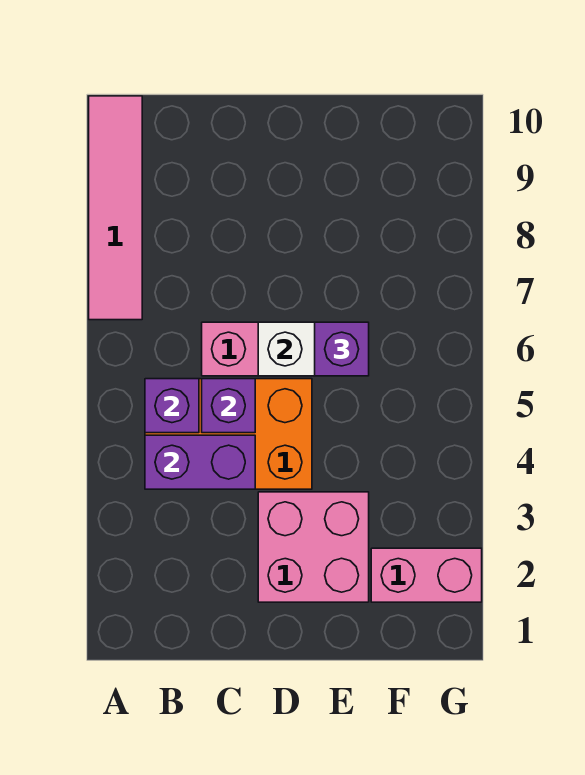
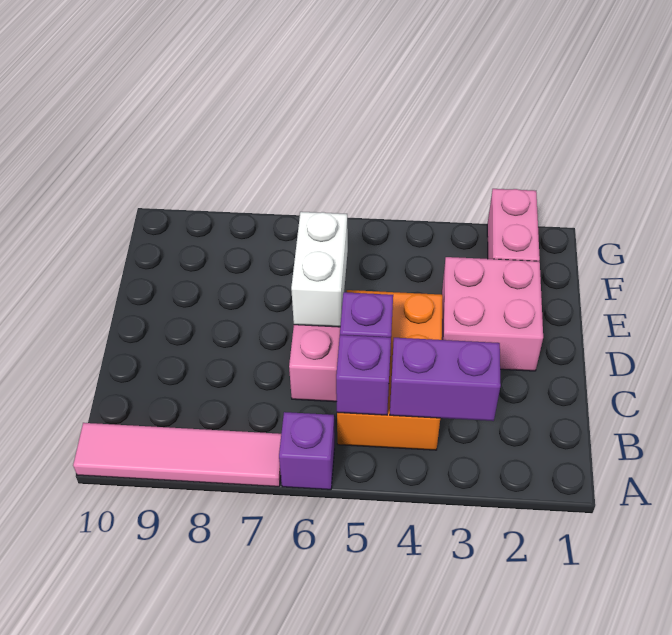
purple brick B4:C4 level 2 -> purple brick B3:B4 level 2
purple brick E6 level 3 -> purple brick A6 level 1

